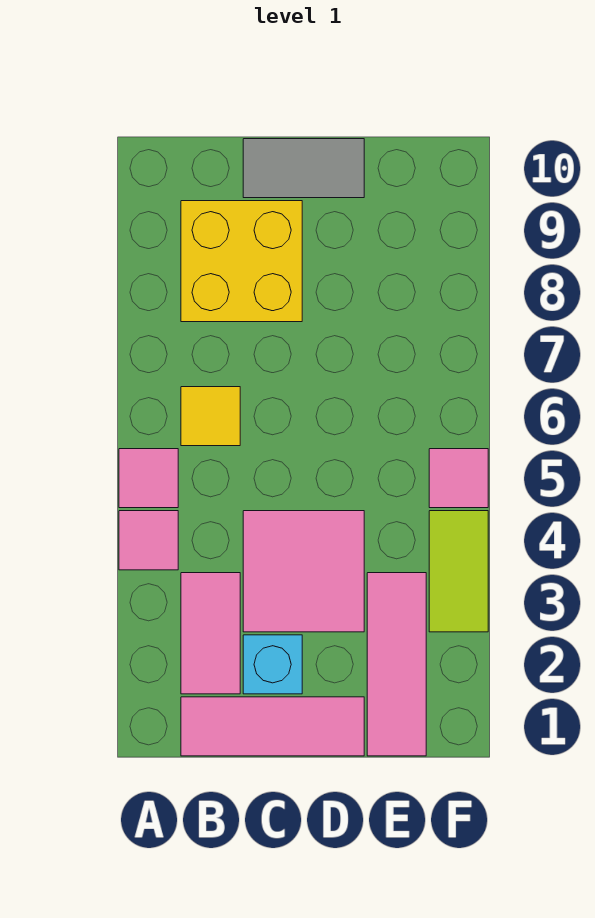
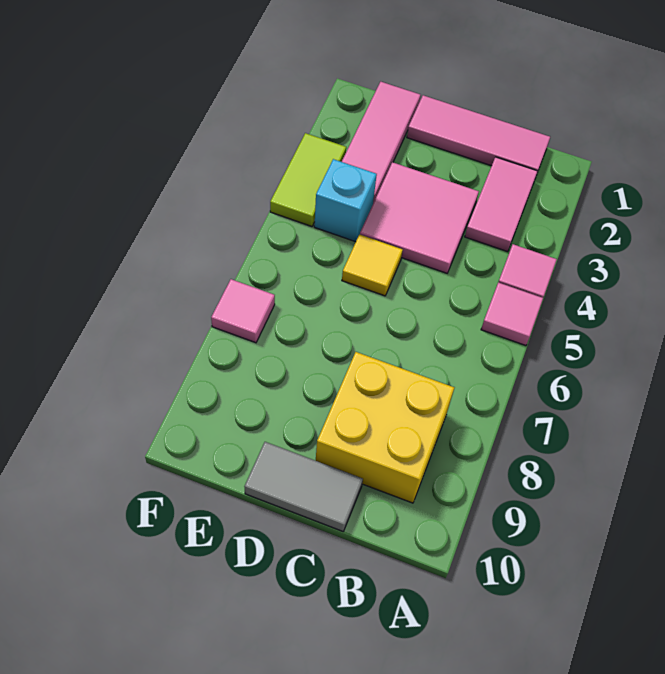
yellow tile B6 level 1 -> yellow tile D5 level 1
cyan brick C2 level 1 -> cyan brick E4 level 1
pink tile F5 level 1 -> pink tile F7 level 1

